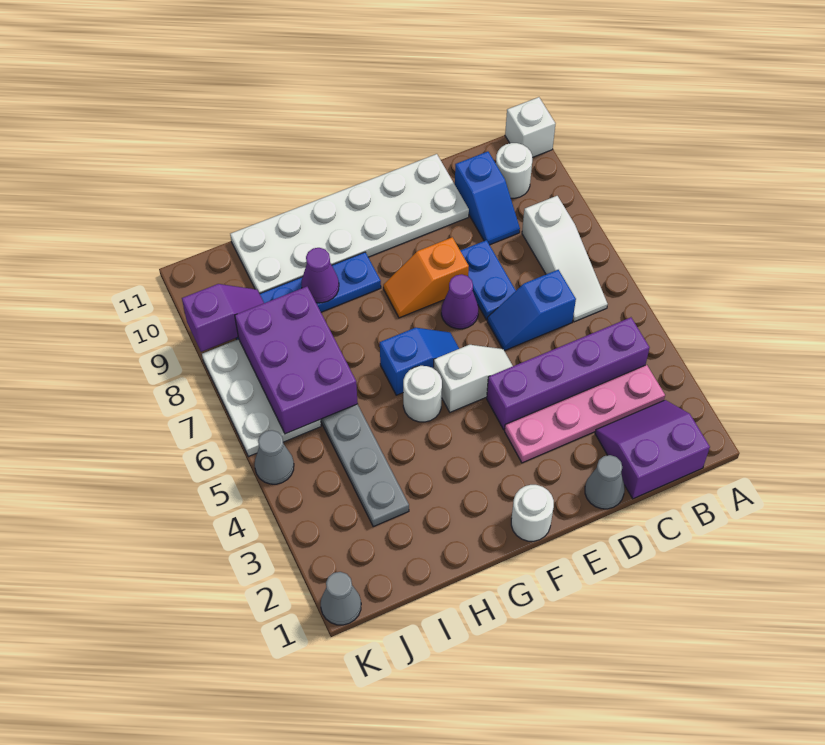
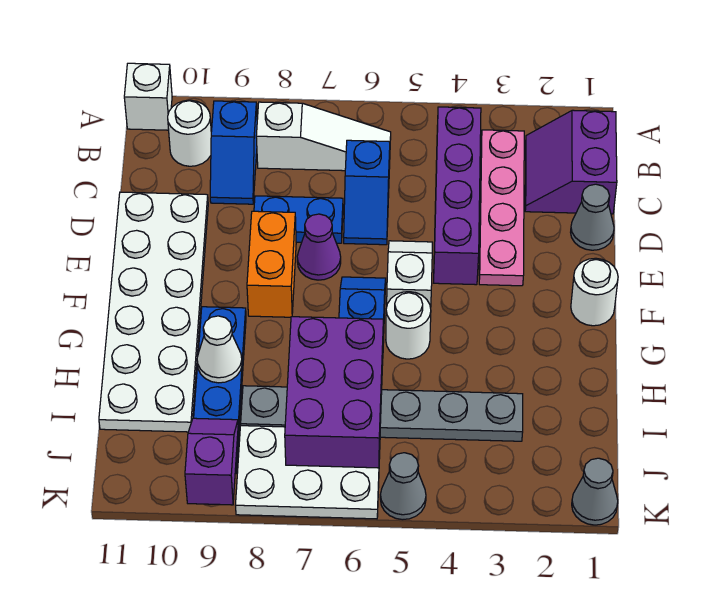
blue slope C9:C10 level 1 top 10 -> blue slope B9:C9 level 1 top B
orange slope E8:F8 level 1 top E -> orange brick E8:F8 level 1
purple cone H9 level 2 -> white cone H9 level 2
purple brick I6:J8 level 2 -> purple brick H6:J7 level 2

